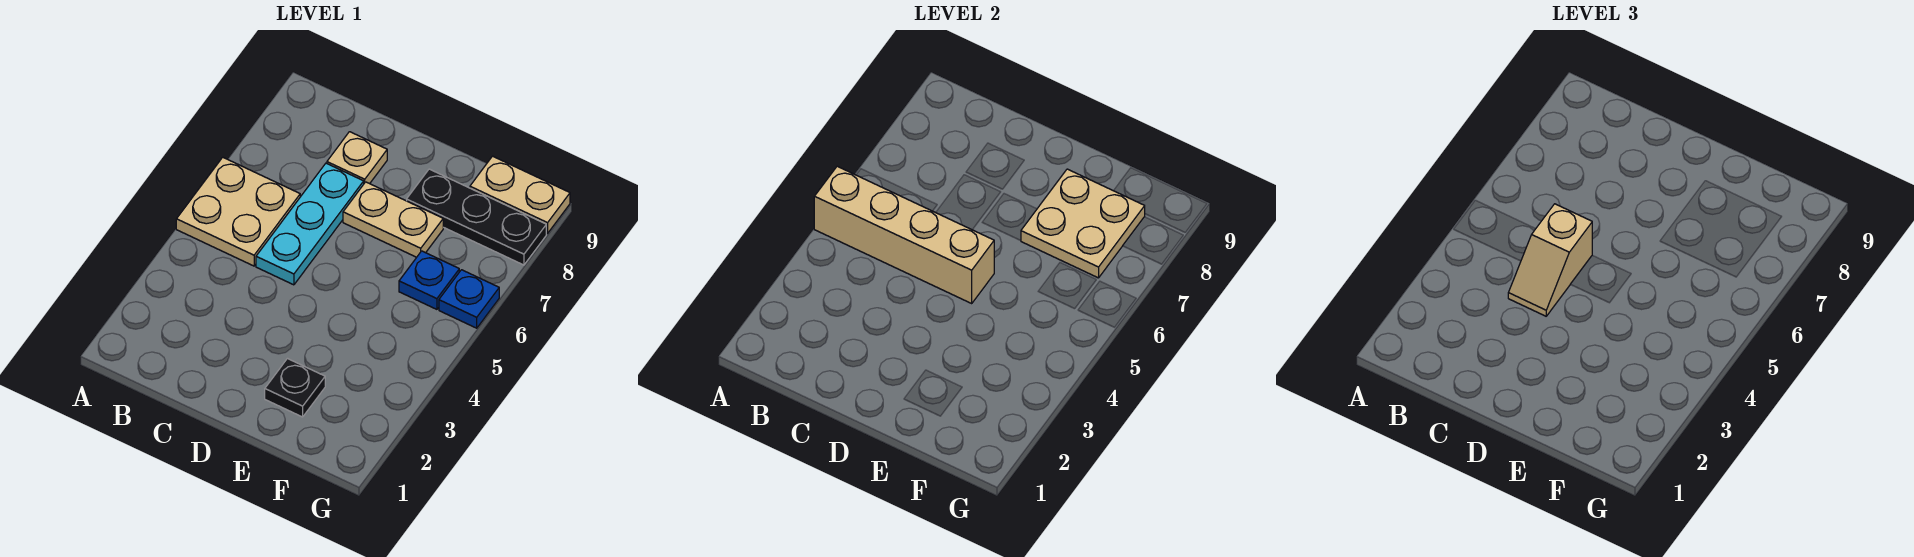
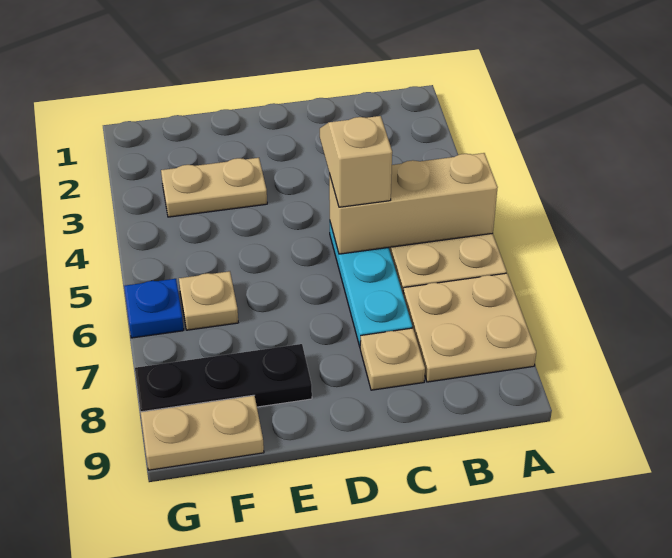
tan brick A5:D5 level 2 -> tan brick A5:C5 level 2
tan plate D7:E7 level 1 -> tan plate E3:F3 level 1
black plate E2 level 1 -> none
tan plate E7:F8 level 2 -> tan plate A7:B8 level 1
blue plate F6 level 1 -> tan plate F6 level 1

